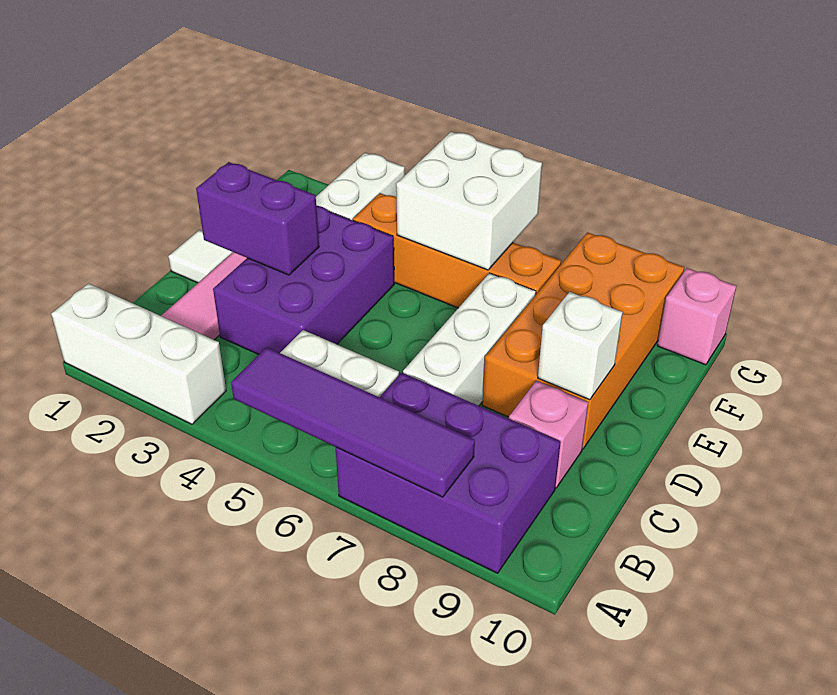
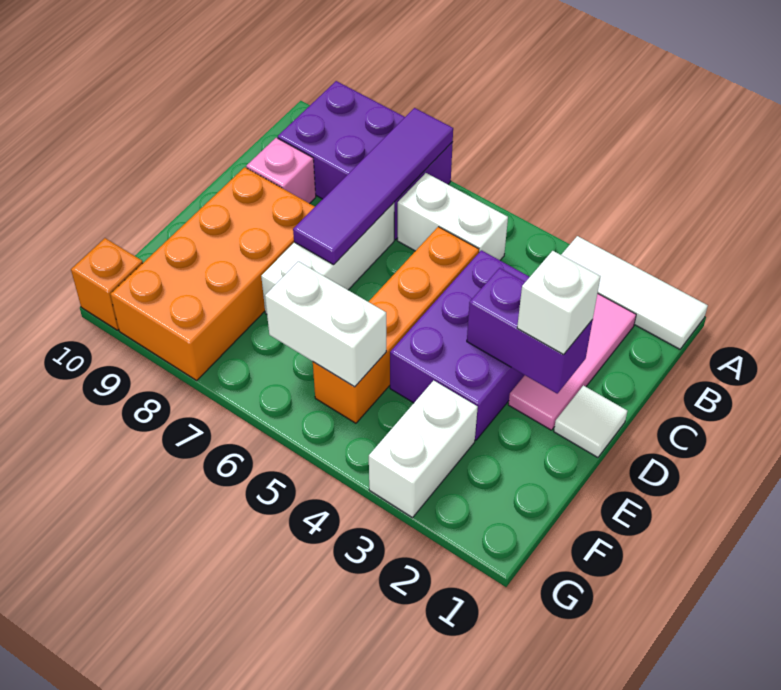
white brick A1:A3 level 1 -> white tile A1:A3 level 1
purple tile A5:A8 level 2 -> purple tile A7:D7 level 2
white brick D9 level 2 -> white brick D2 level 3
orange brick F4:F7 level 1 -> orange brick C5:F5 level 1
white brick F5:G6 level 2 -> white brick F5:F6 level 2
pink brick G10 level 1 -> orange brick G10 level 1

